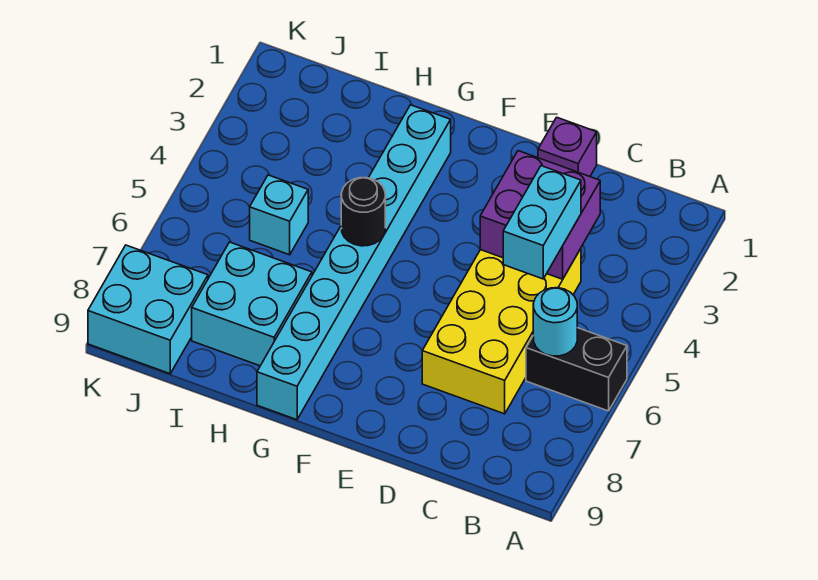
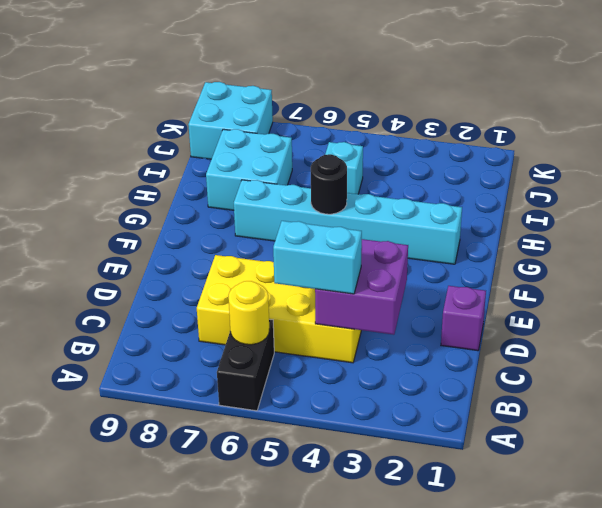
cyan round brick B6 level 2 -> yellow round brick B6 level 2
cyan brick G2:G9 level 1 -> cyan brick G2:G7 level 1

